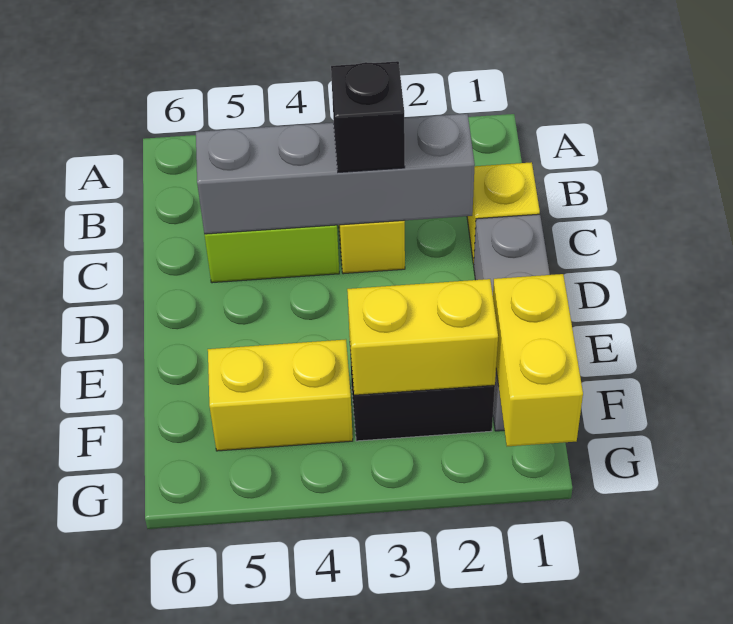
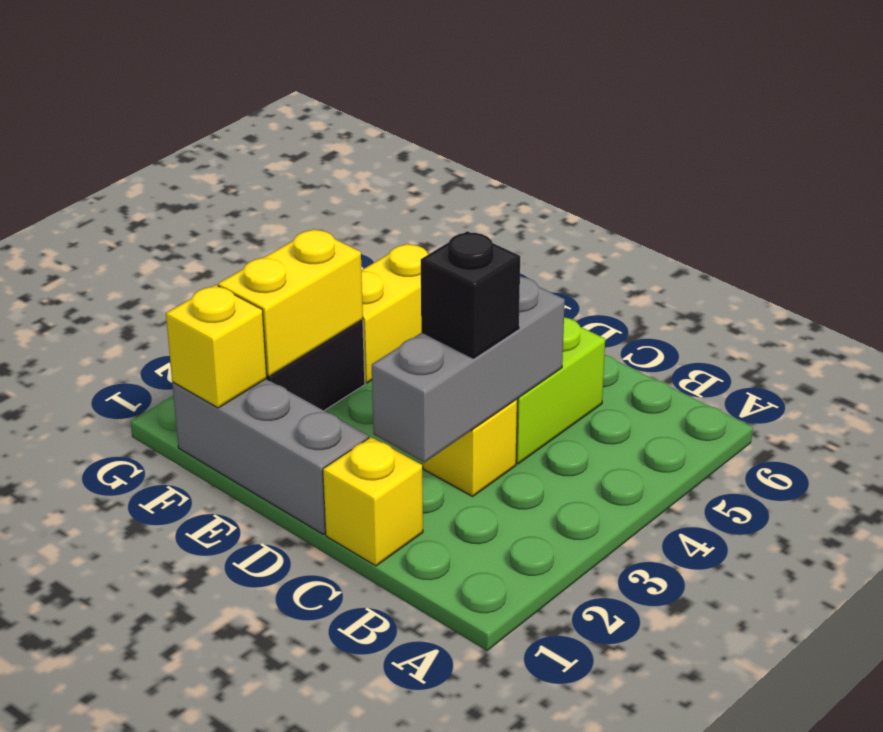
grey brick C2:C5 level 2 -> grey brick C2:C4 level 2
yellow brick F1:G1 level 2 -> yellow brick F1 level 2

